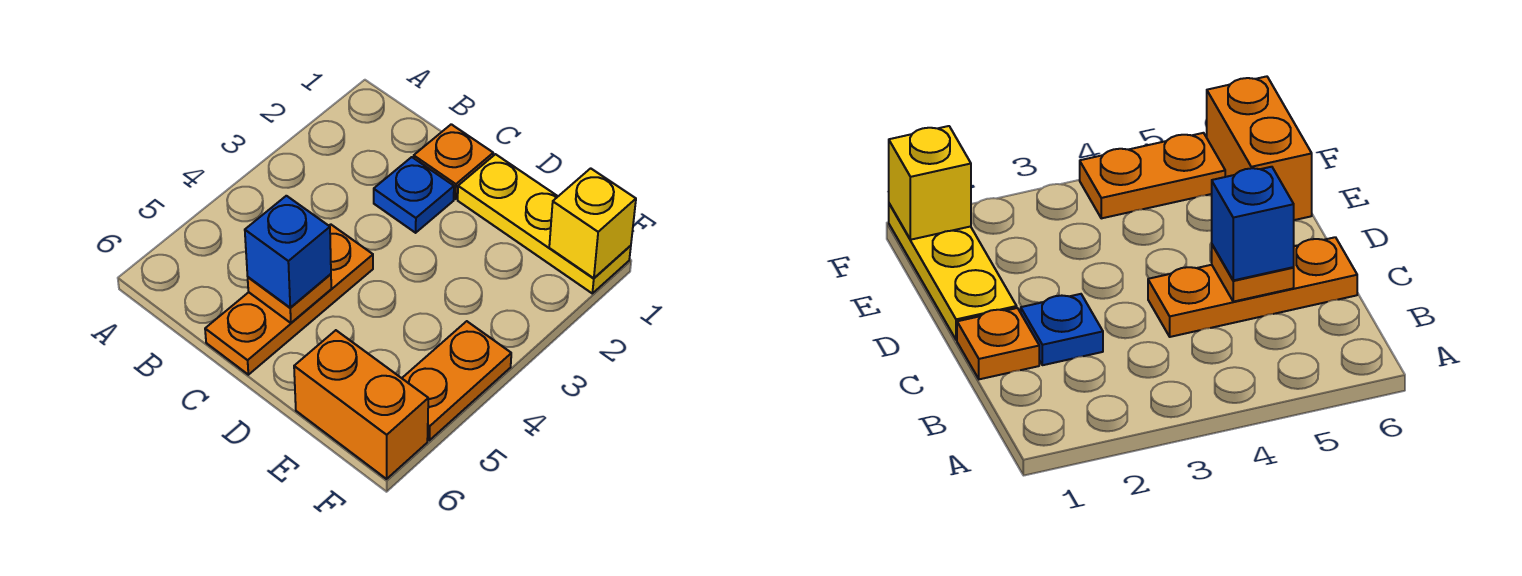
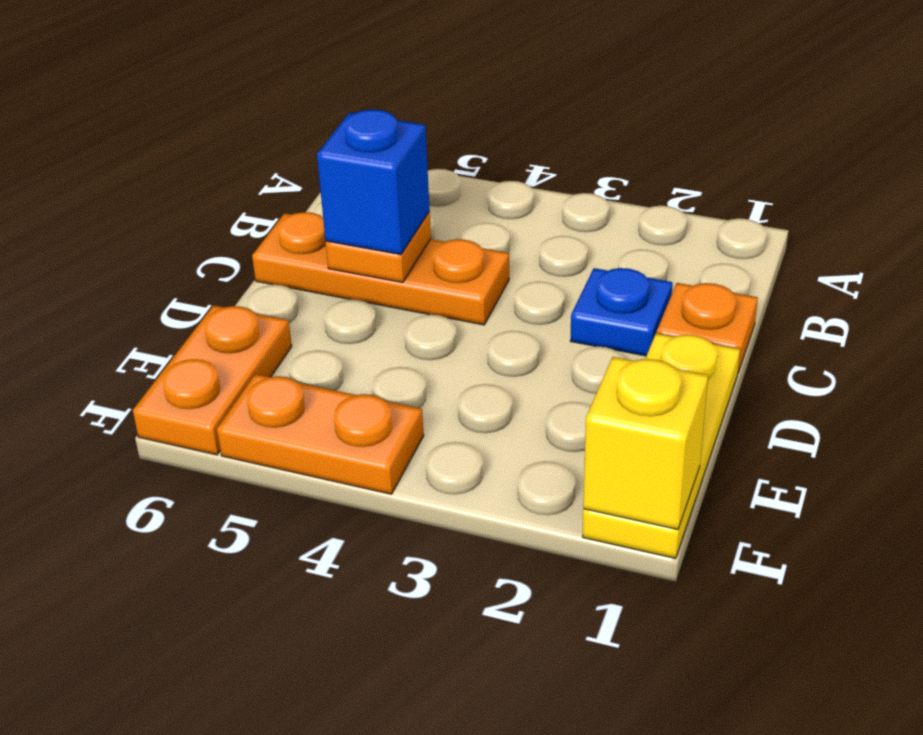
orange brick E6:F6 level 1 -> orange plate E6:F6 level 1

